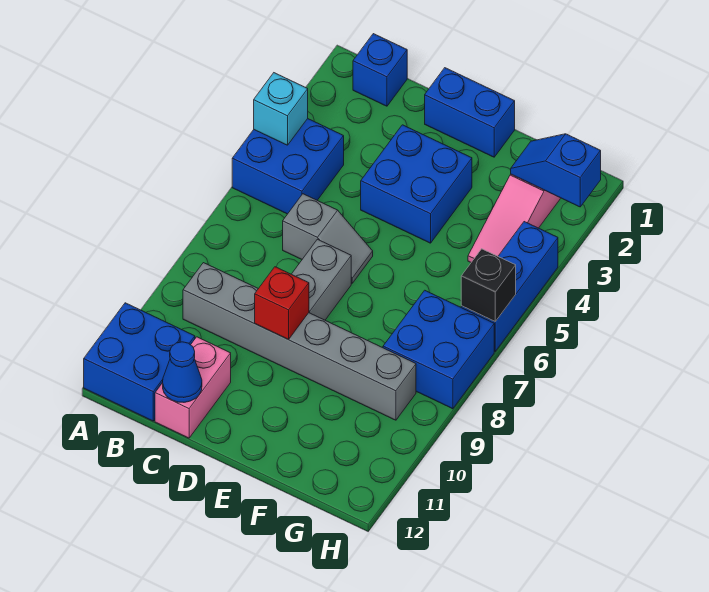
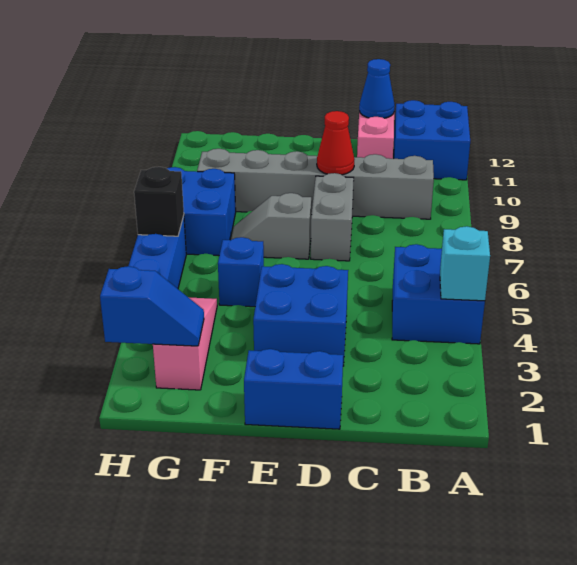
blue brick B1 level 1 -> blue brick F5 level 1
grey slope C6:D6 level 1 top C -> grey slope E7:F7 level 1 top E
red brick D9 level 2 -> red cone D9 level 2

